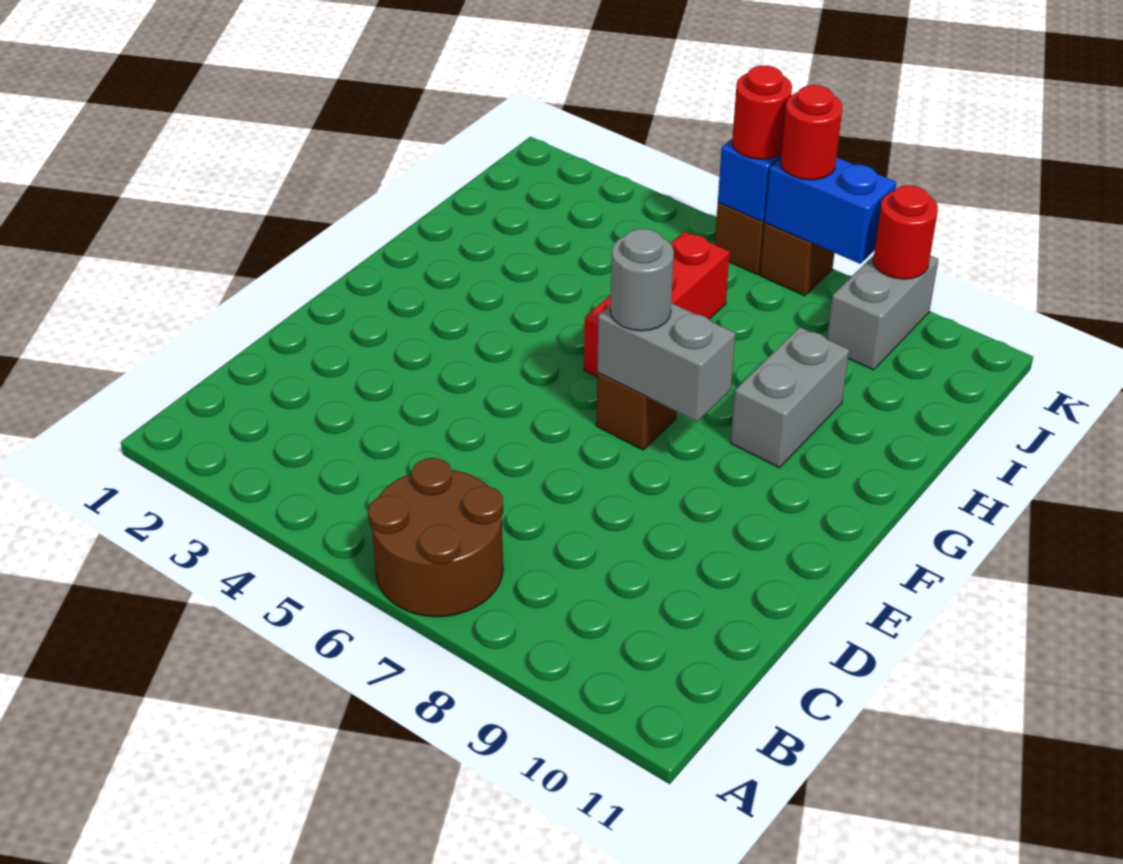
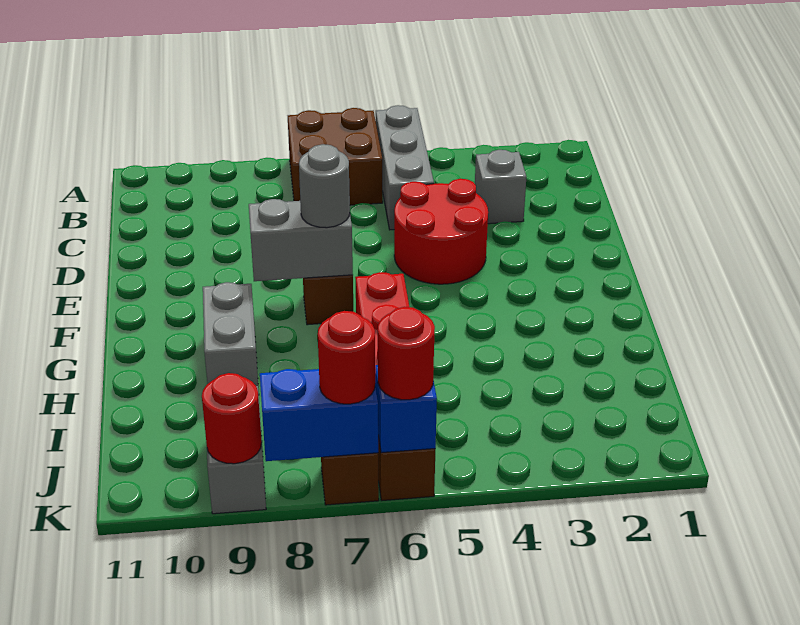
none -> grey brick A5:C5 level 1
brown round brick A6:B7 level 1 -> brown brick A6:B7 level 1
none -> grey brick C3 level 1
none -> red round brick D4:E5 level 1

